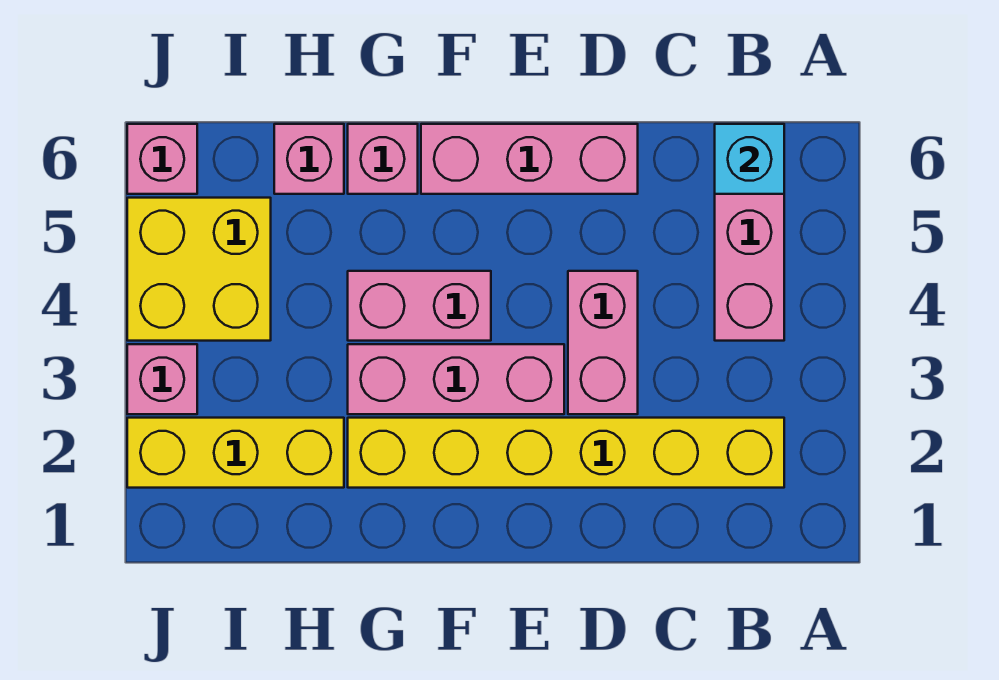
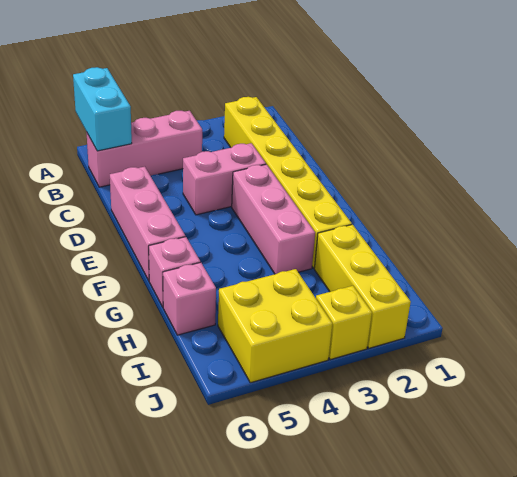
cyan brick B6 level 2 -> cyan brick A6:B6 level 2
pink brick F4:G4 level 1 -> none
pink brick J3 level 1 -> yellow brick J3 level 1
pink brick J6 level 1 -> none

